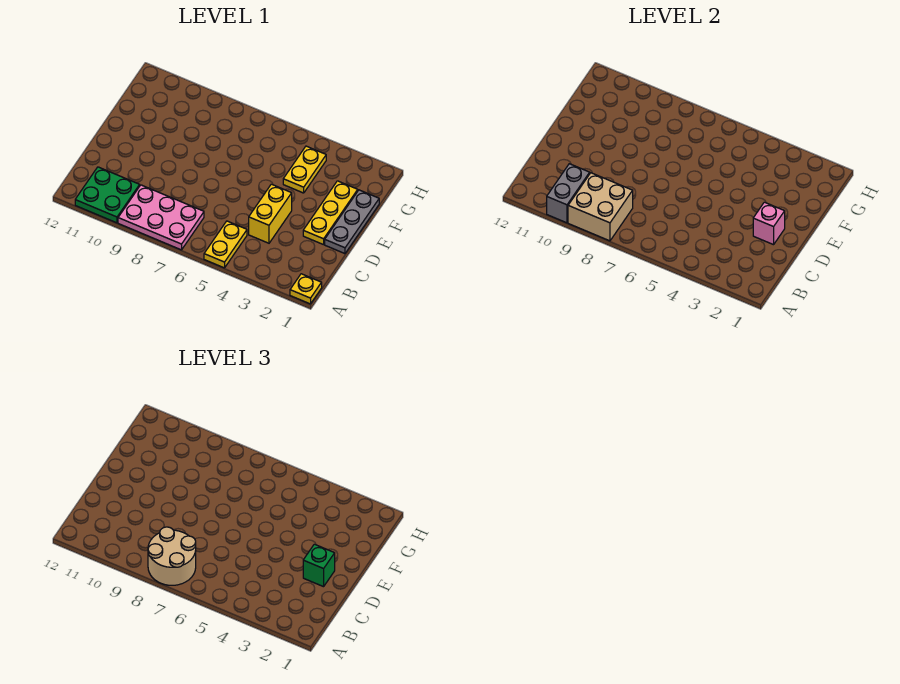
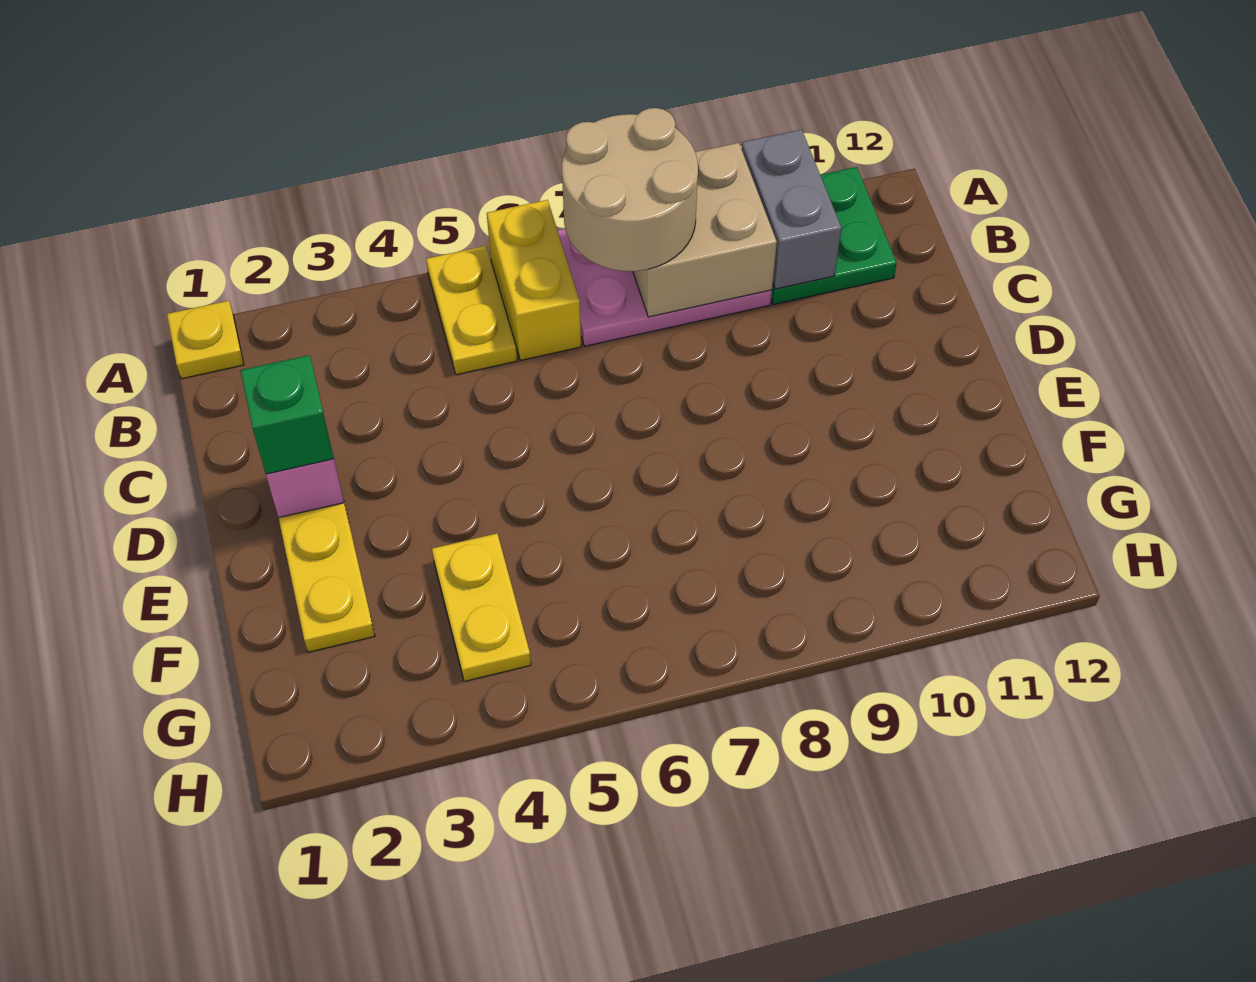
yellow brick C4:D4 level 1 -> yellow brick A6:B6 level 1
grey plate D1:F1 level 1 -> none

